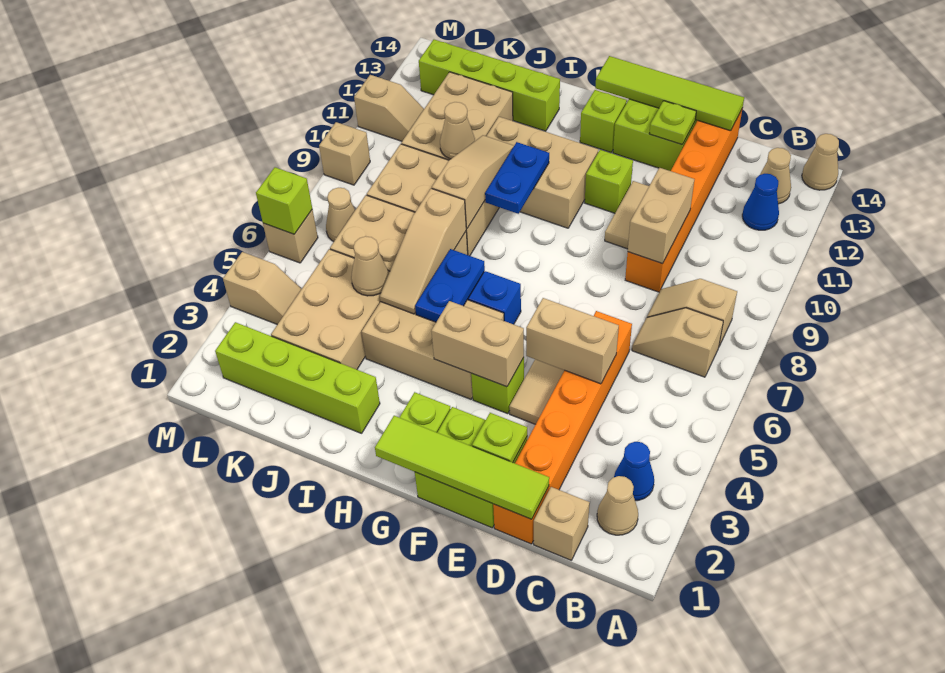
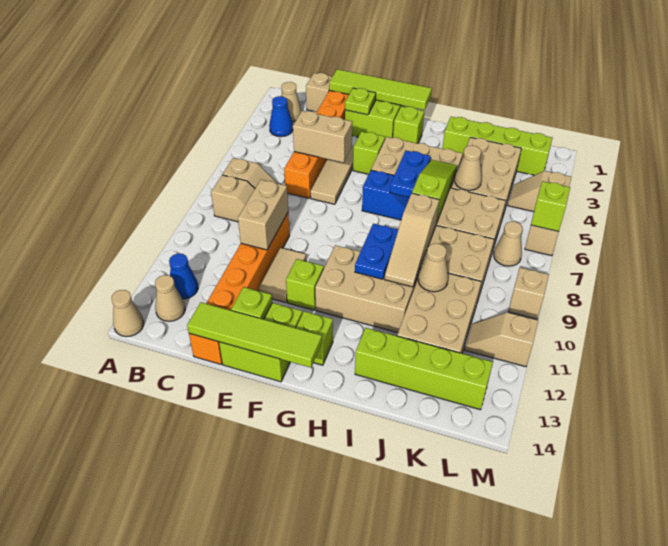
tan brick F4:G4 level 2 -> none
tan slope I5:I7 level 2 top 7 -> lime slope I5:I7 level 2 top 7

